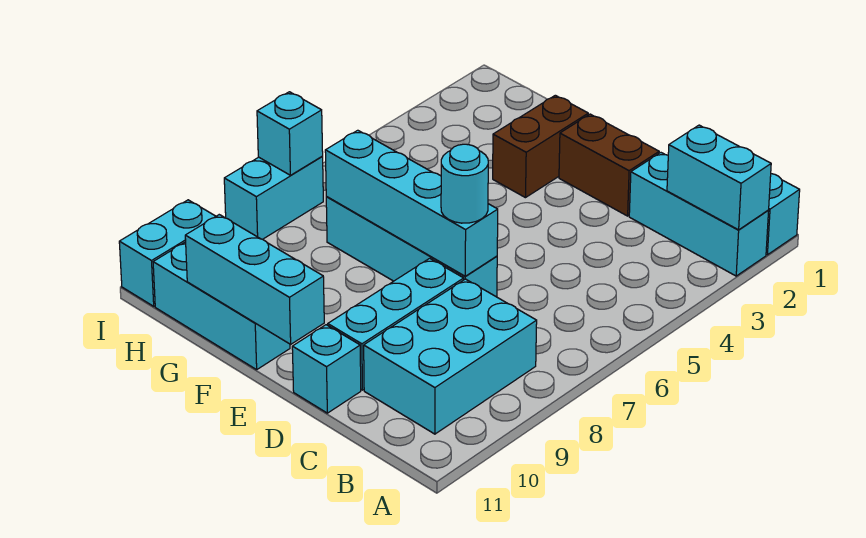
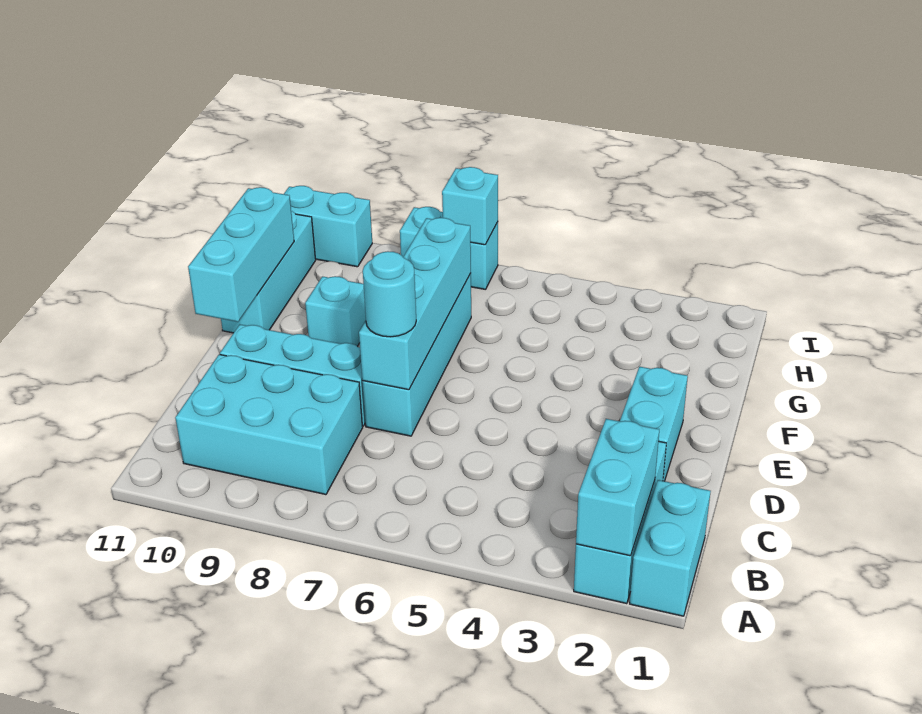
brown brick D2:E2 level 1 -> cyan brick D2:E2 level 1
cyan brick D11 level 1 -> cyan brick F9 level 1
brown brick F2:F3 level 1 -> none

